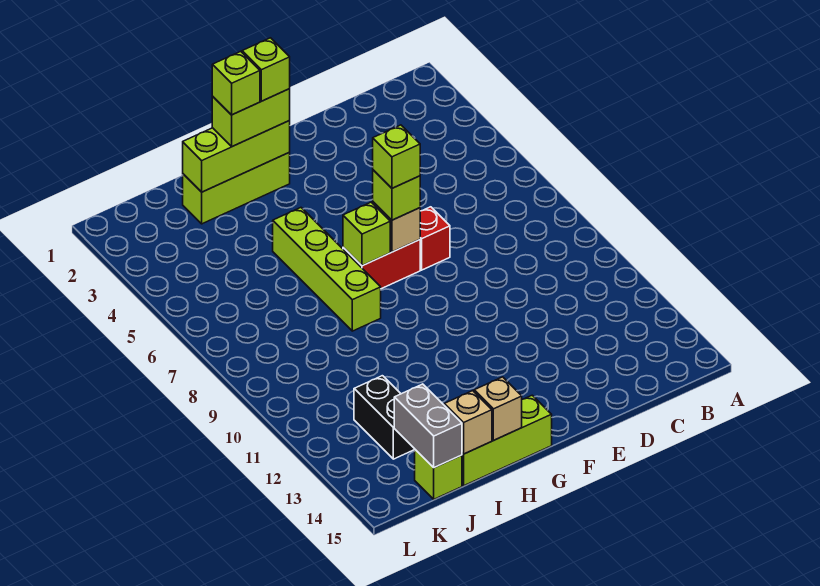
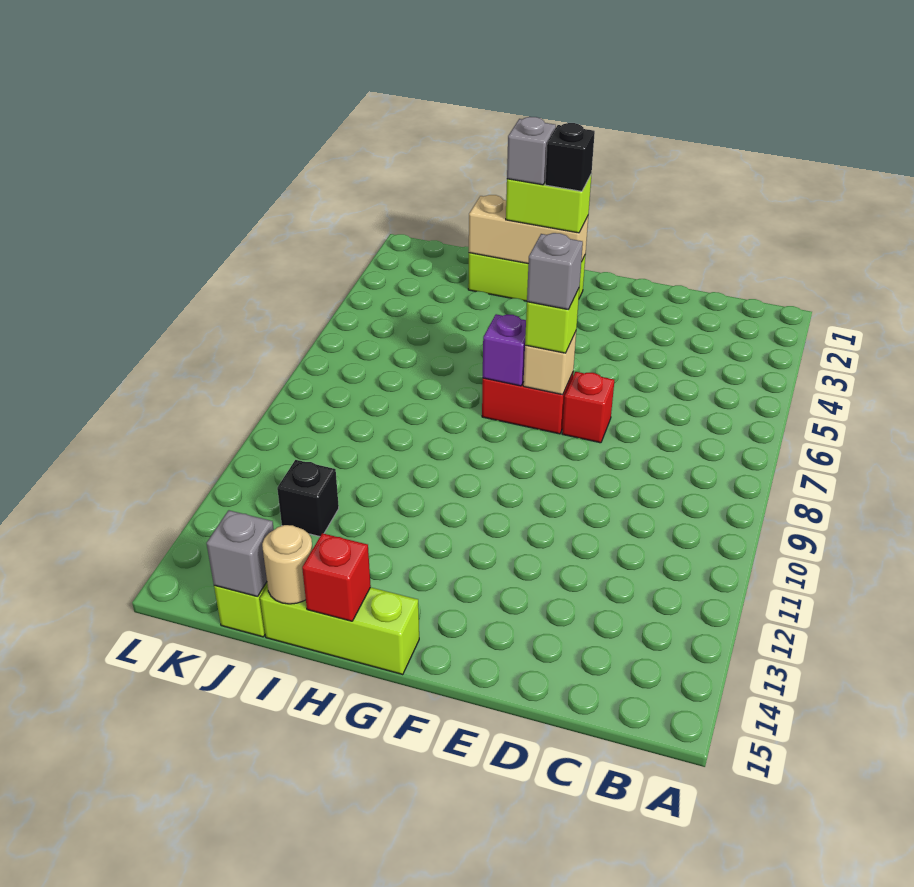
lime brick F7 level 4 -> grey brick F7 level 4
lime brick G2:I2 level 2 -> tan brick G2:I2 level 2
lime brick G2 level 4 -> black brick G2 level 4
lime brick G7 level 2 -> purple brick G7 level 2
lime brick H2 level 4 -> grey brick H2 level 4
lime brick H5:H8 level 1 -> none
tan brick H15 level 2 -> red brick H15 level 2
tan brick I15 level 2 -> tan round brick I15 level 2
black brick J12:J13 level 1 -> black brick J12 level 1
grey brick J14:J15 level 2 -> grey brick J15 level 2

